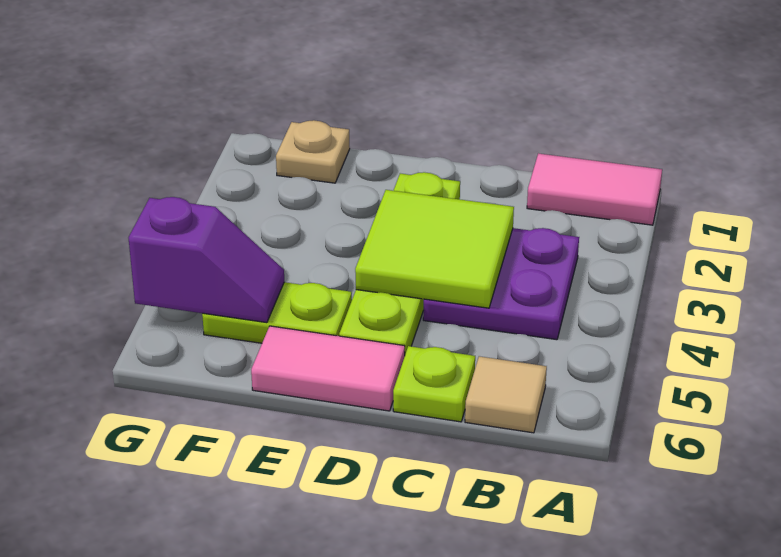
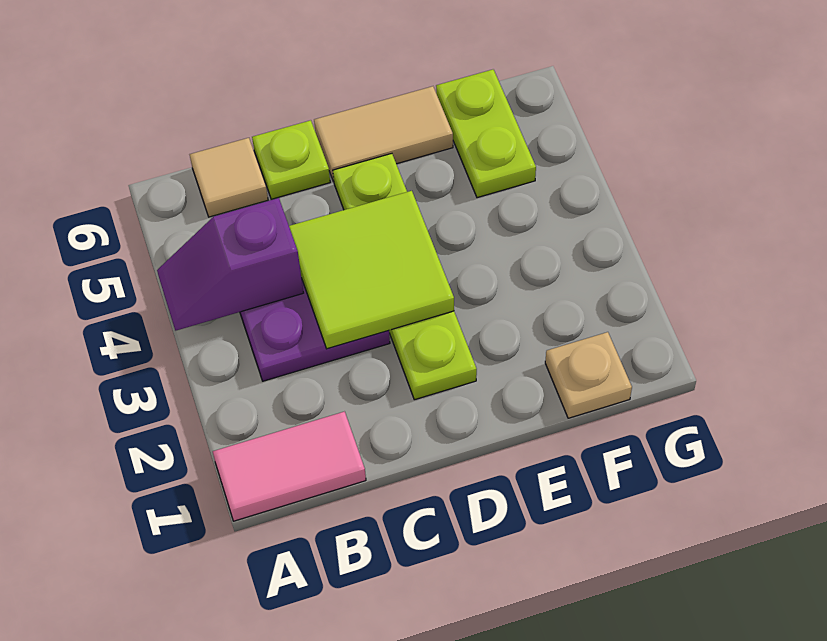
pink tile D6:E6 level 1 -> tan tile D6:E6 level 1
lime plate E5:F5 level 1 -> lime plate F5:F6 level 1
purple slope F5:G5 level 2 top G -> purple slope A4:B4 level 2 top B

